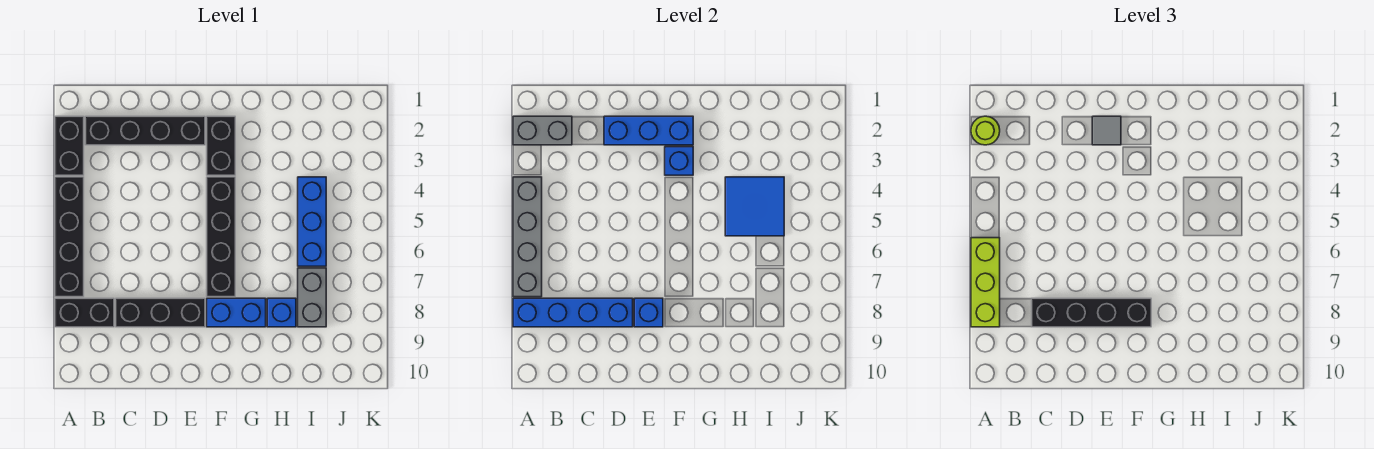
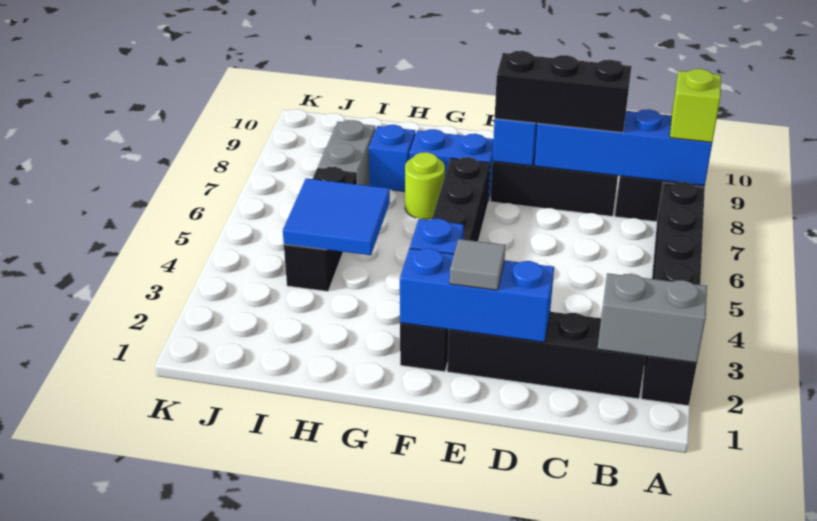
lime round brick A2 level 3 -> lime round brick G7 level 1
grey brick A4:A7 level 2 -> none
lime brick A6:A8 level 3 -> lime brick A8 level 3
black brick C8:F8 level 3 -> black brick C8:E8 level 3
blue brick I4:I6 level 1 -> black brick I4:I6 level 1

